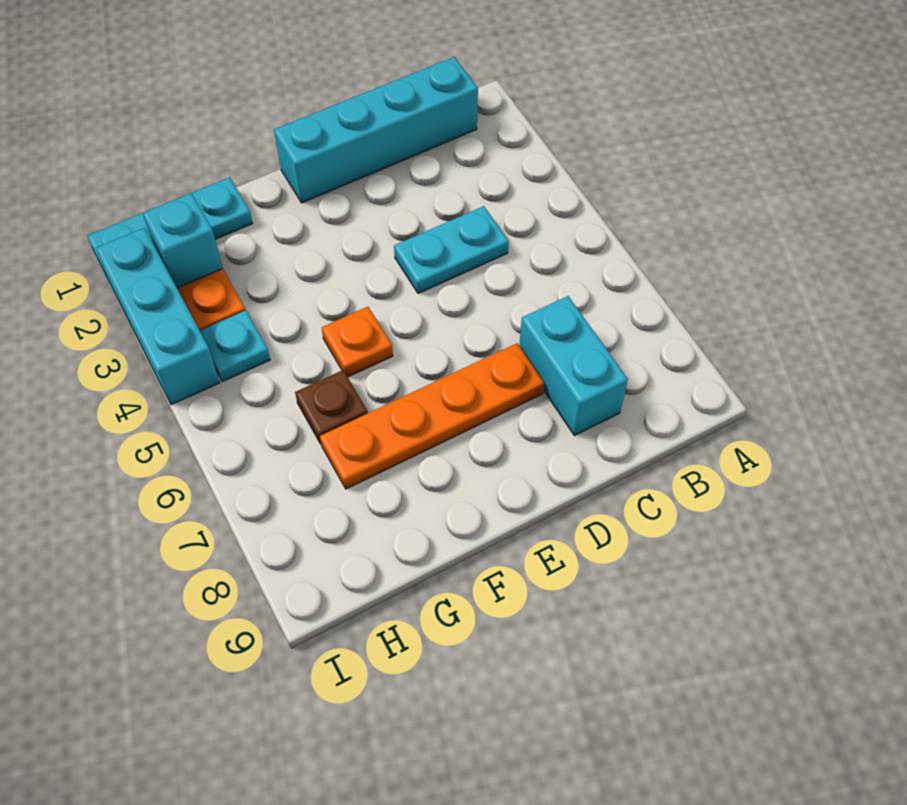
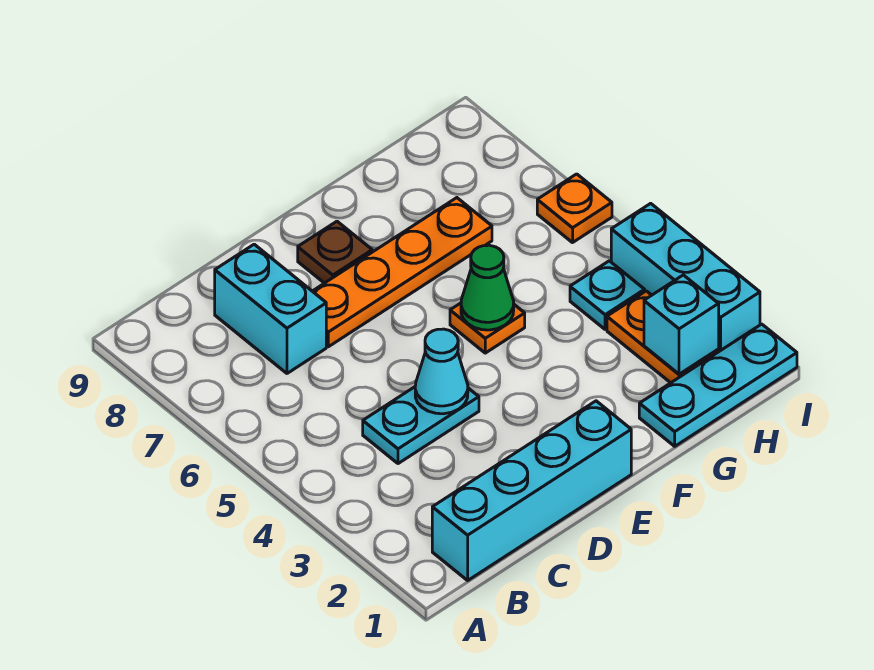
none -> cyan cone D4 level 2
none -> green cone F5 level 2
brown plate G6 level 1 -> brown plate E8 level 1
none -> orange plate I6 level 1

